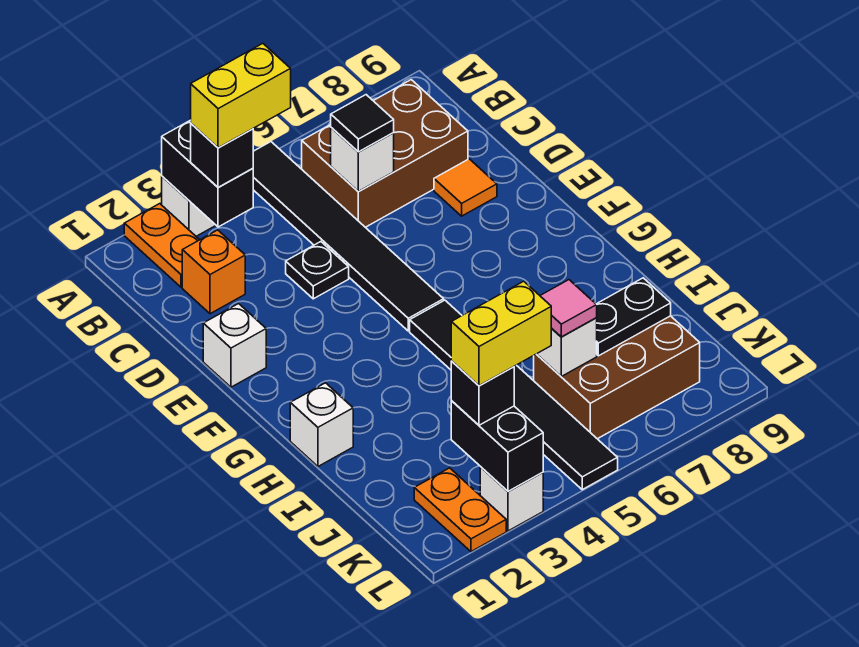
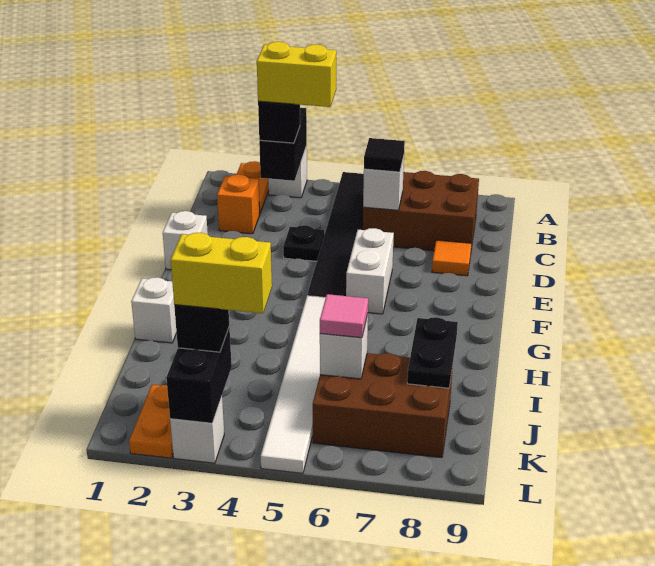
none -> white brick E6:F6 level 1
black tile G5:L5 level 1 -> white tile G5:L5 level 1
black plate J7:J8 level 2 -> black plate I8:J8 level 2

